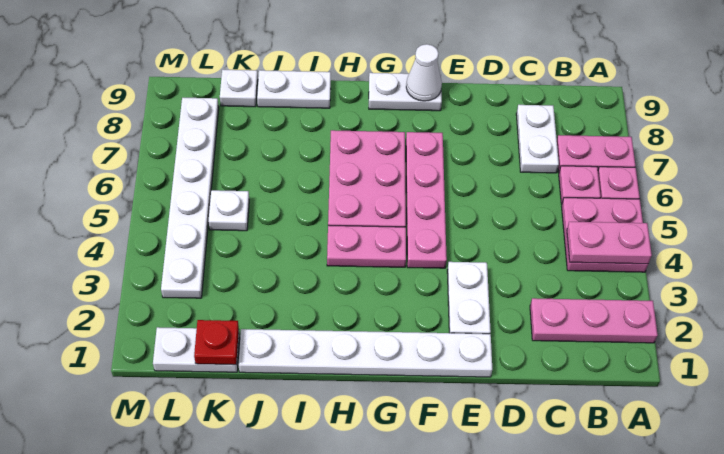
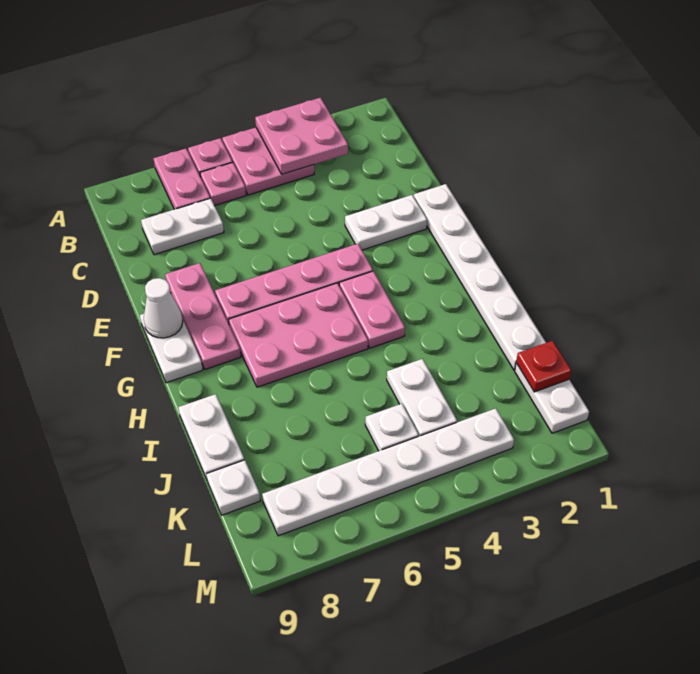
pink plate A2:C2 level 1 -> pink plate E8:G8 level 1
pink plate A4:B4 level 2 -> pink plate A3:B4 level 2
none -> white plate J4:K4 level 1

